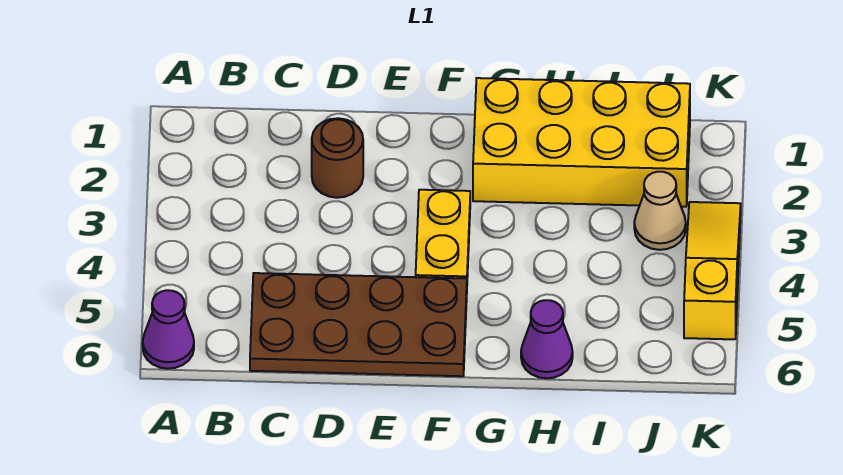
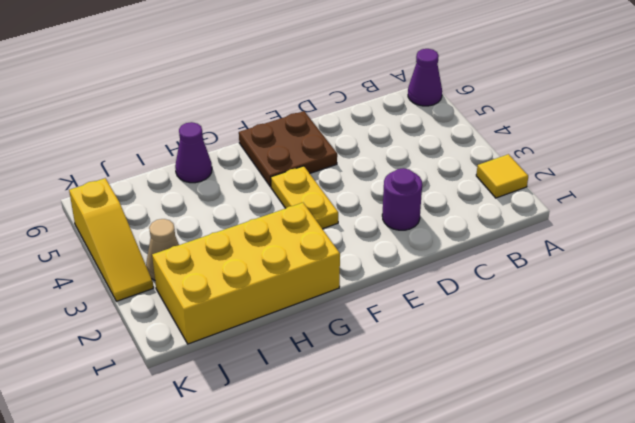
none -> yellow tile A2 level 1
brown plate C5:F6 level 1 -> brown plate E5:F6 level 1
brown round brick D2 level 1 -> purple round brick D2 level 1

